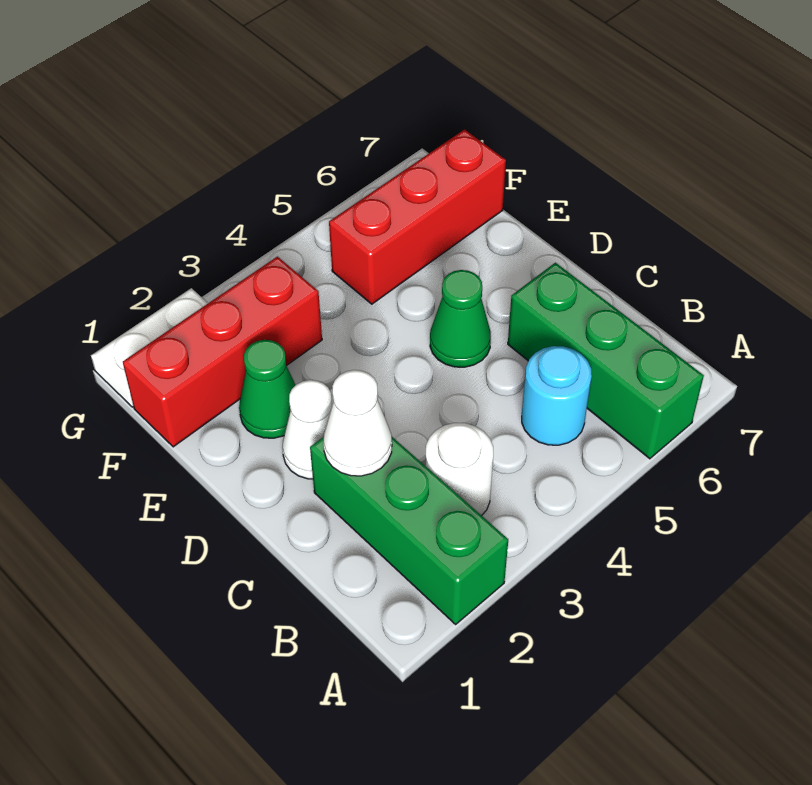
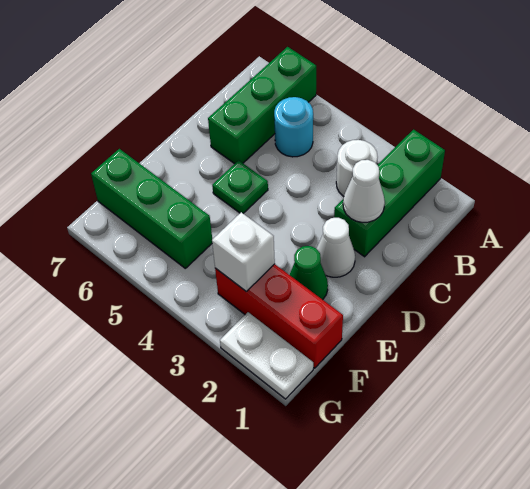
green cone D5 level 1 -> green plate D5 level 1
none -> white brick F3 level 2
red brick F5:F7 level 1 -> green brick F5:F7 level 1

